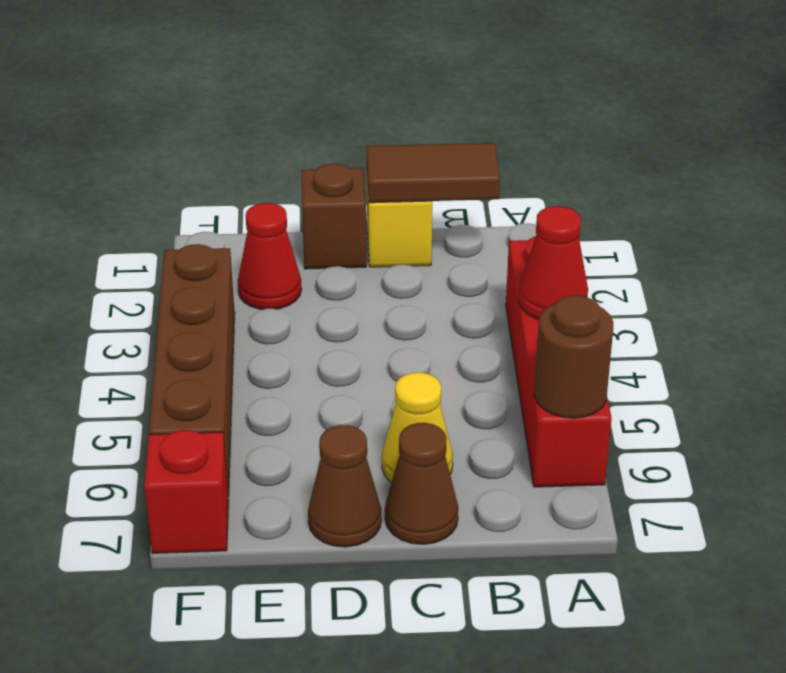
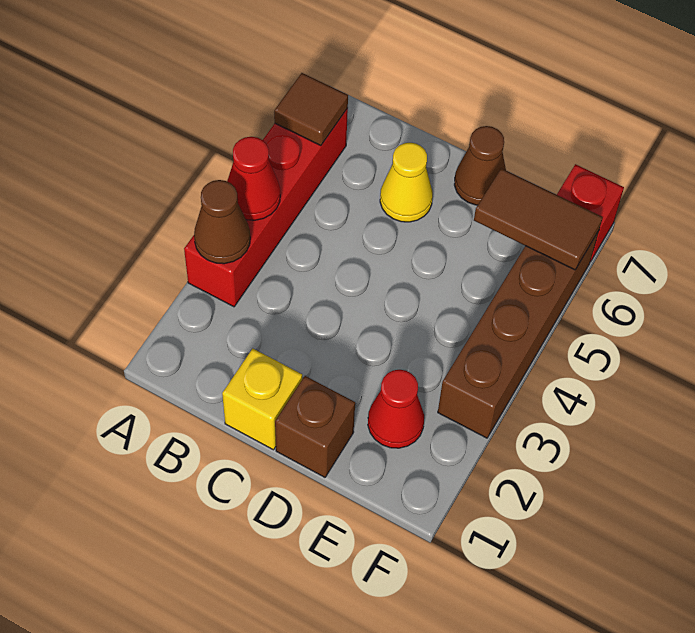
brown round brick A6 level 2 -> brown tile A6 level 2
brown tile B1:C1 level 2 -> brown tile E6:F6 level 2
brown cone C7 level 1 -> brown cone A3 level 2

